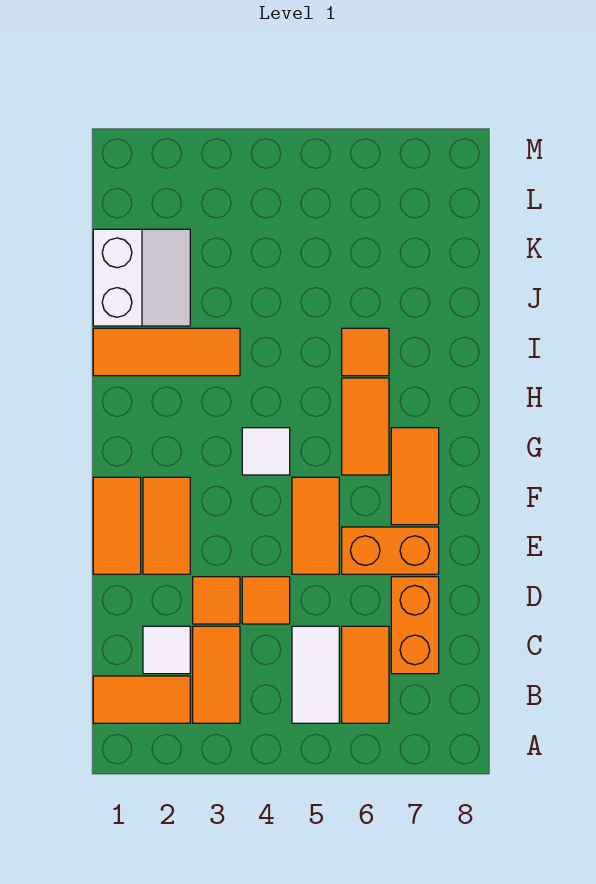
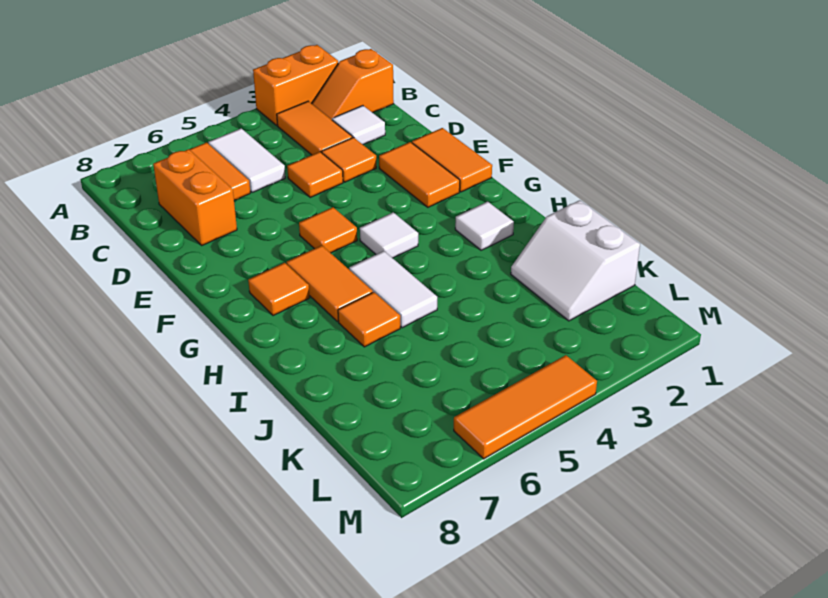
orange tile B1:B2 level 1 -> orange slope B1:B2 level 1 top 1
orange tile E5:F5 level 1 -> orange tile F5 level 1
orange brick E6:E7 level 1 -> orange brick A2:A3 level 1
orange tile F7:G7 level 1 -> orange tile G7 level 1
none -> white tile H2 level 1
none -> white tile H5:I5 level 1
orange tile I1:I3 level 1 -> orange tile M4:M6 level 1

